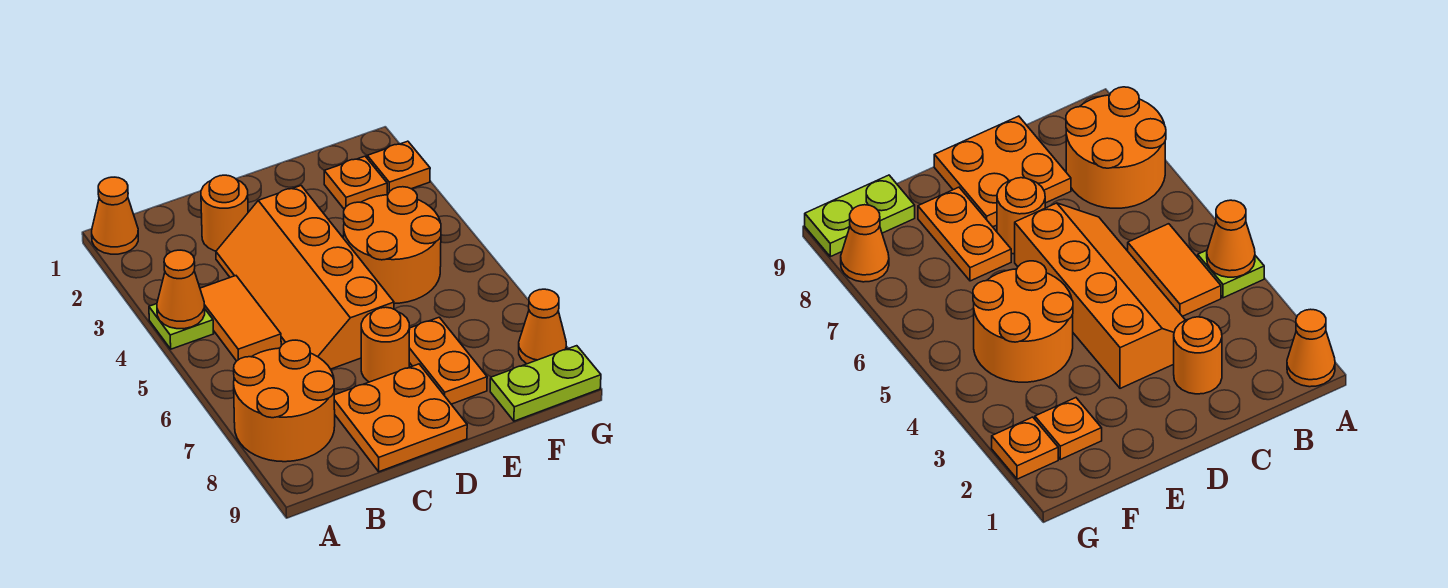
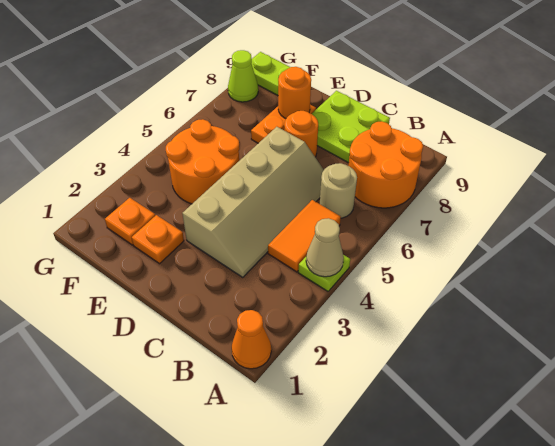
orange cone A4 level 2 -> tan cone A4 level 2
none -> tan round brick B6 level 1
orange round brick C2 level 1 -> orange round brick E8 level 2
orange slope C3:D6 level 1 top D -> tan slope C3:D6 level 1 top D
orange plate C8:D9 level 1 -> lime plate C8:D9 level 1
orange plate G2 level 1 -> orange plate E2 level 1
orange cone G8 level 1 -> lime cone G8 level 1

